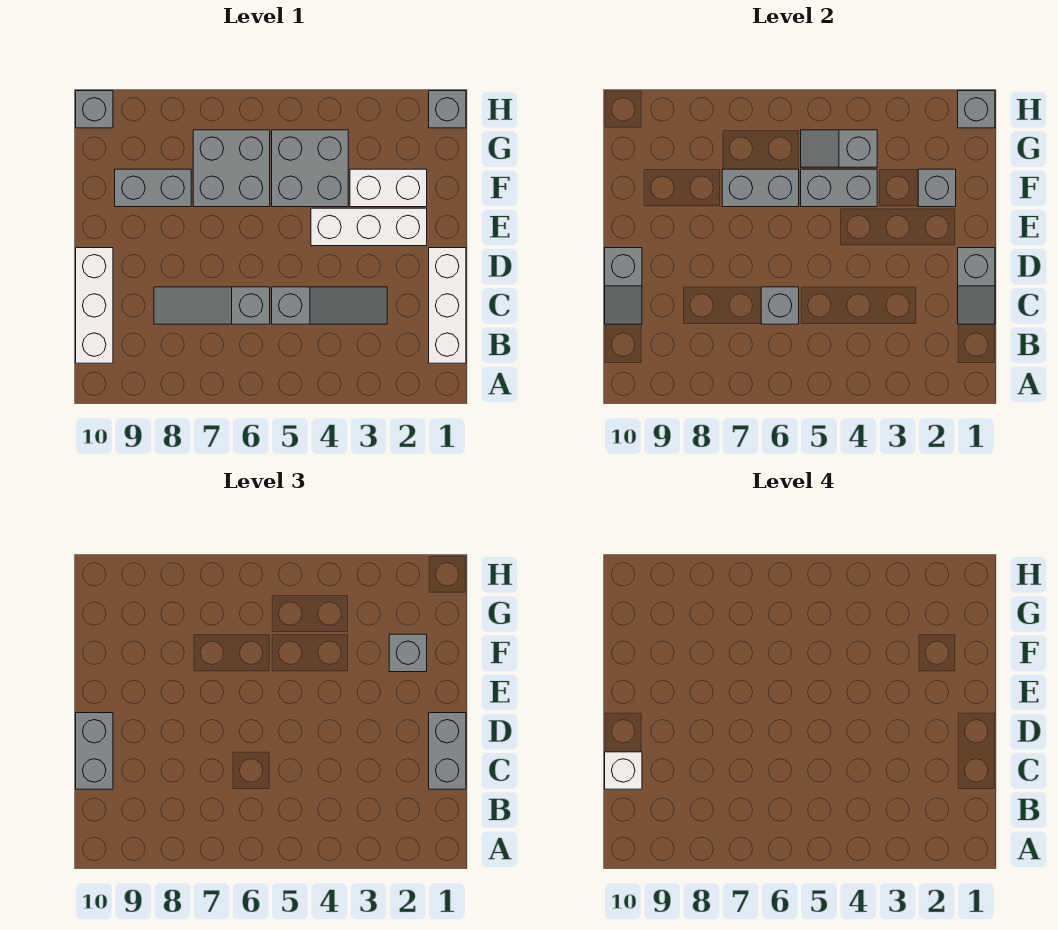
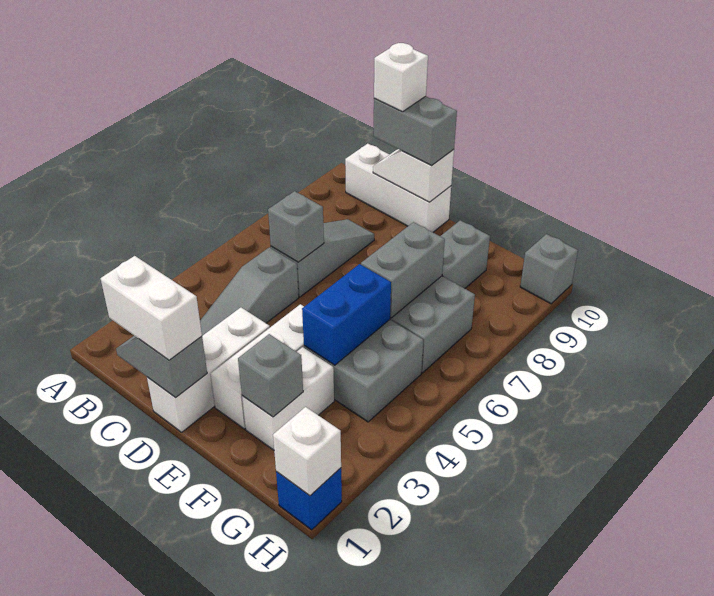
white brick B1:D1 level 1 -> white brick D1:D3 level 1
grey brick C1:D1 level 3 -> white brick C1:D1 level 3
grey slope C10:D10 level 2 top D -> white slope C10:D10 level 2 top D
grey brick F2 level 3 -> none
grey brick F4:F5 level 2 -> blue brick F4:F5 level 2
grey slope G4:G5 level 2 top 4 -> none
grey brick H1 level 1 -> blue brick H1 level 1
grey brick H1 level 2 -> white brick H1 level 2

